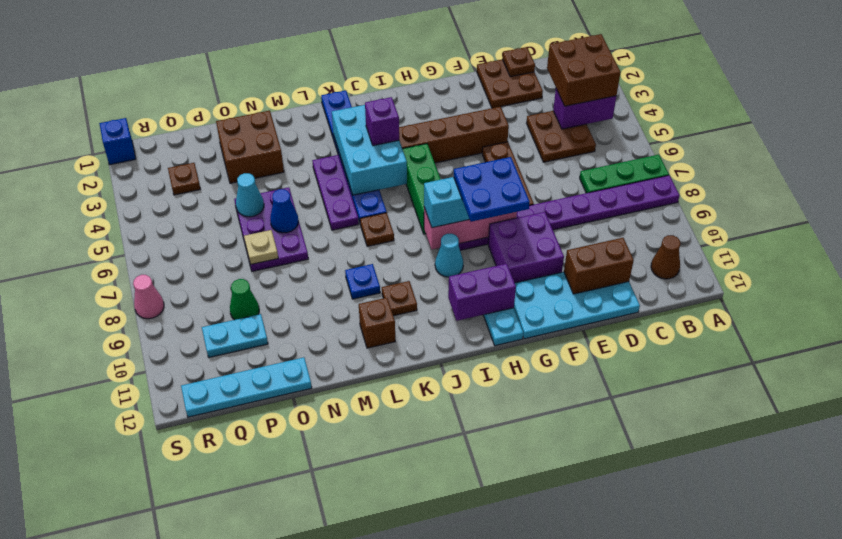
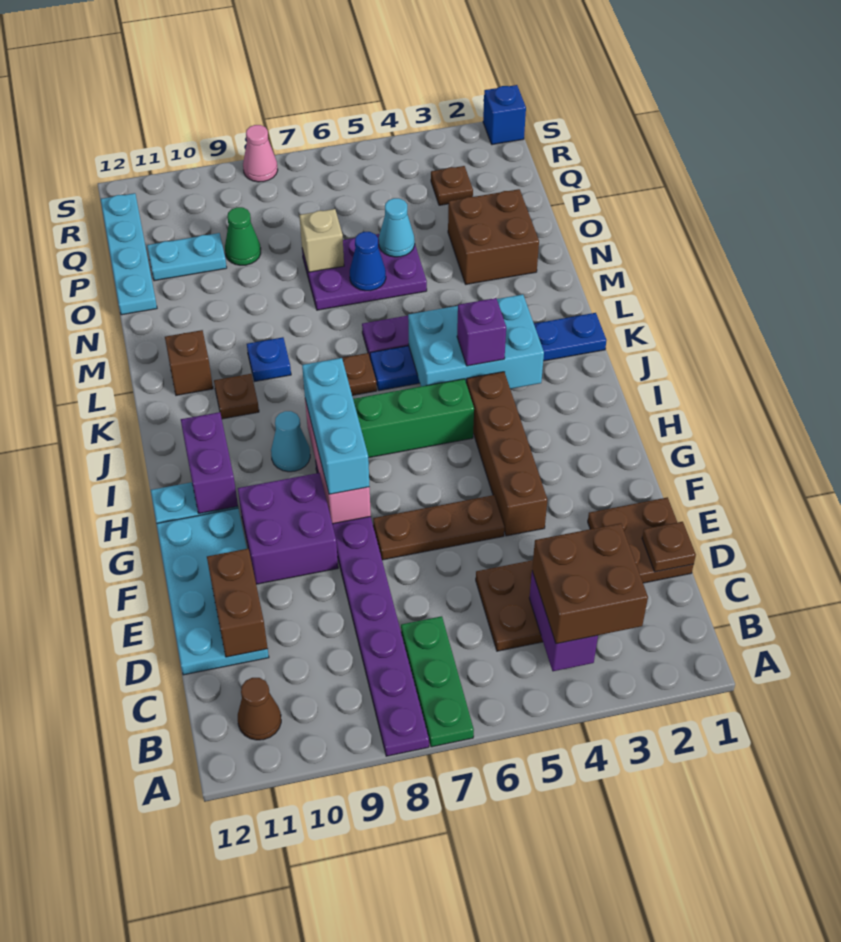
blue plate G8:H9 level 4 -> none
tan plate O7 level 2 -> tan brick O7 level 2
cyan plate P10:Q10 level 1 -> cyan plate P10:P11 level 1

